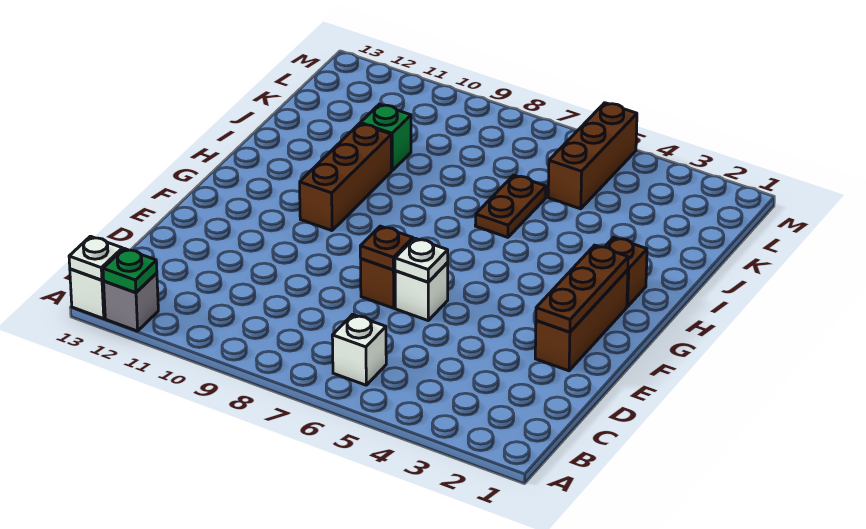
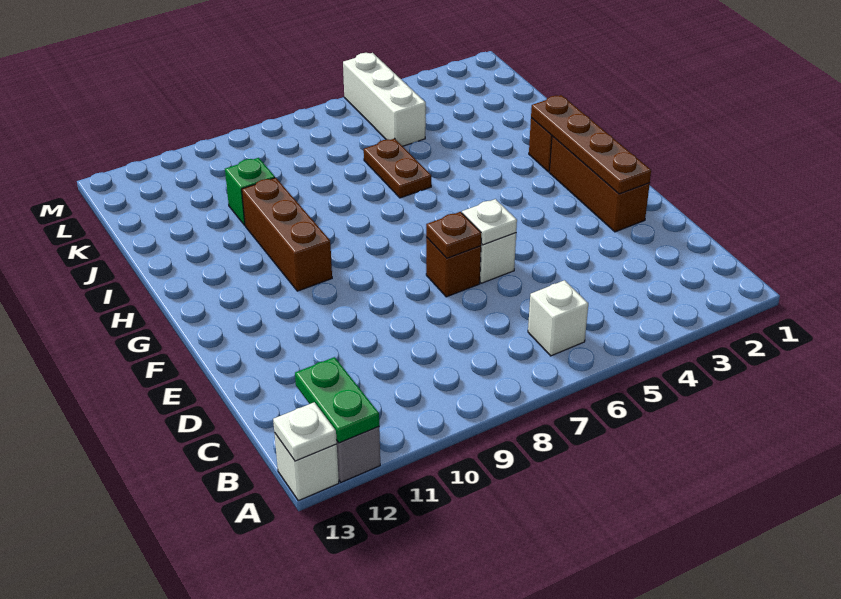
green plate A12 level 2 -> green plate A12:B12 level 2
brown plate E2:G2 level 2 -> brown plate E2:H2 level 2
brown brick K5:M5 level 1 -> white brick K5:M5 level 1

